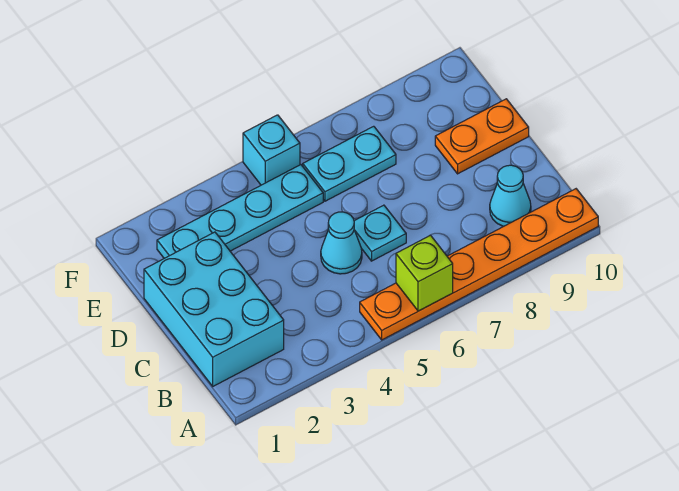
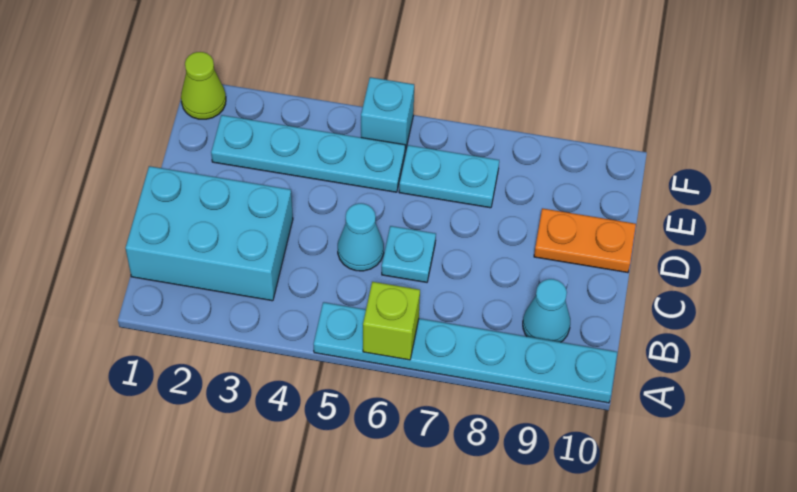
orange plate A5:A10 level 1 -> cyan plate A5:A10 level 1
cyan brick B1:D2 level 1 -> cyan brick B1:C3 level 1
none -> lime cone F1 level 1

